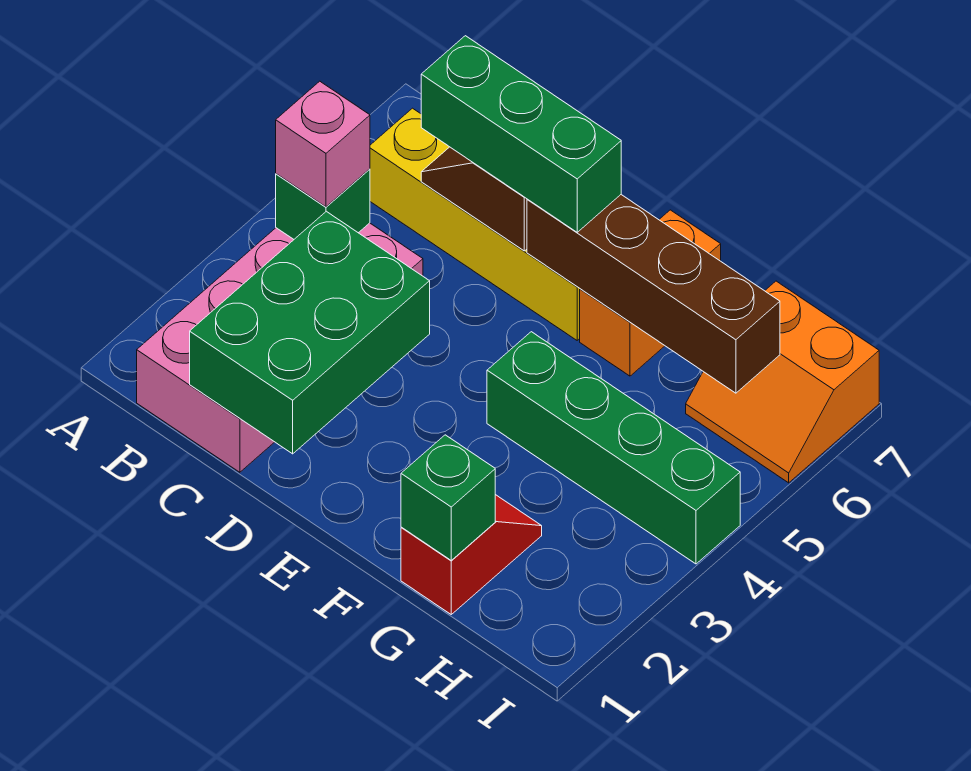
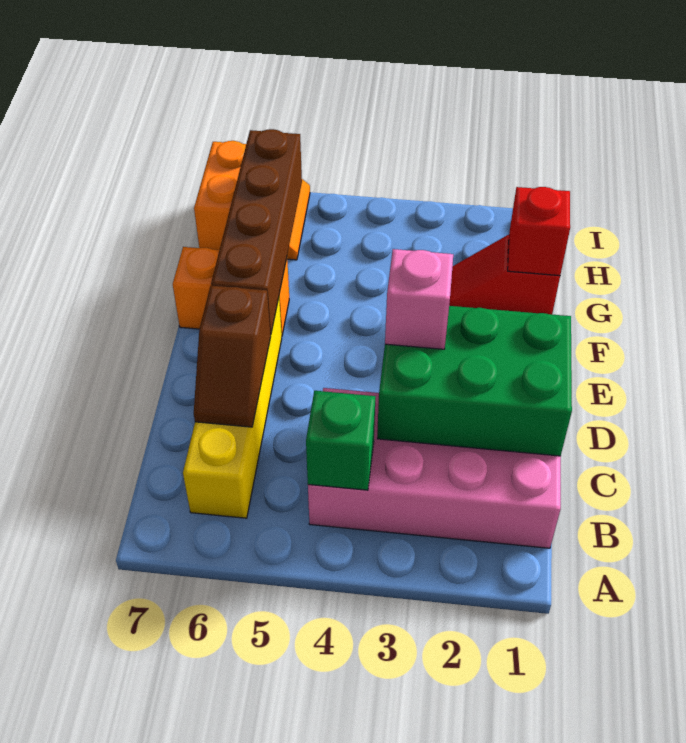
pink brick B4 level 3 -> pink brick D3 level 3
green brick C6:E6 level 3 -> none
green brick F4:I4 level 1 -> none
green brick G1 level 2 -> red brick G1 level 2

